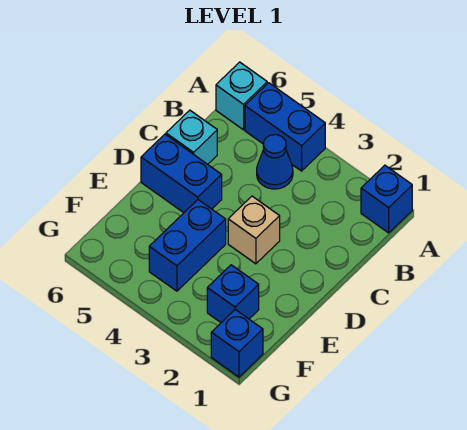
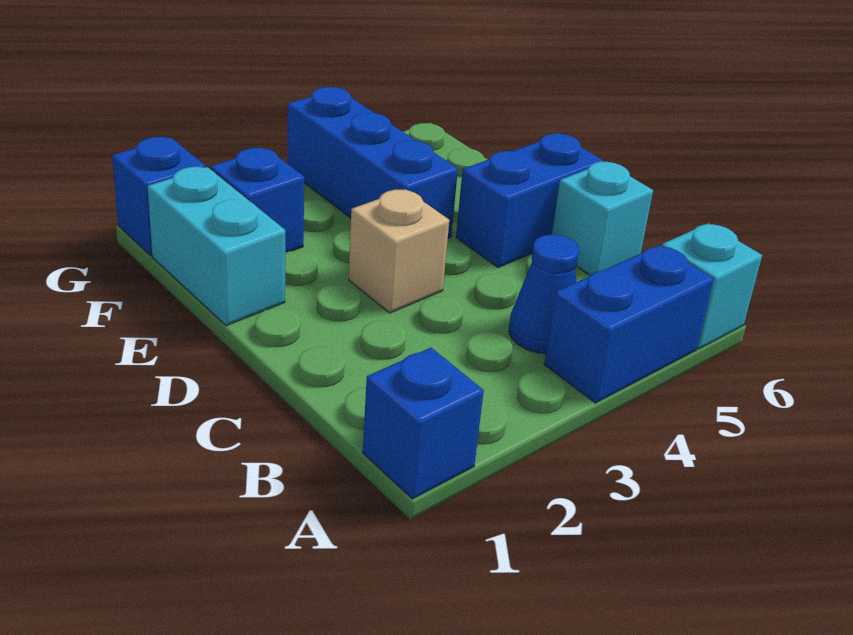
none -> cyan brick E1:F1 level 1
blue brick E4:F4 level 1 -> blue brick E4:G4 level 1

